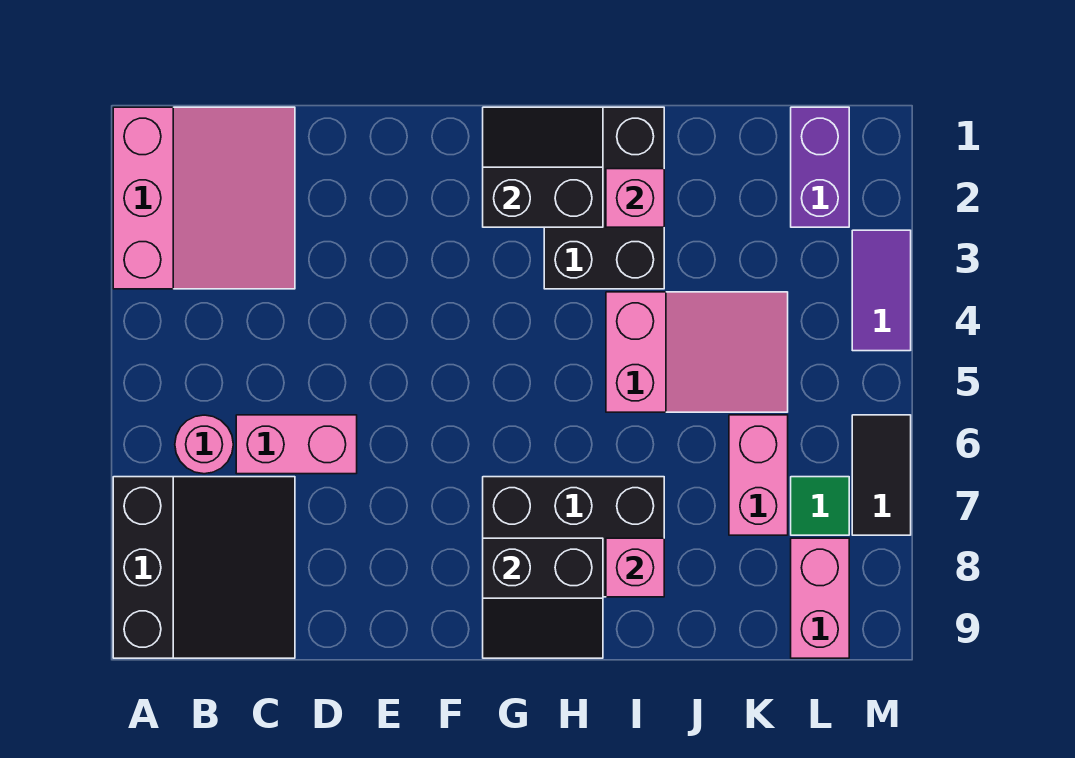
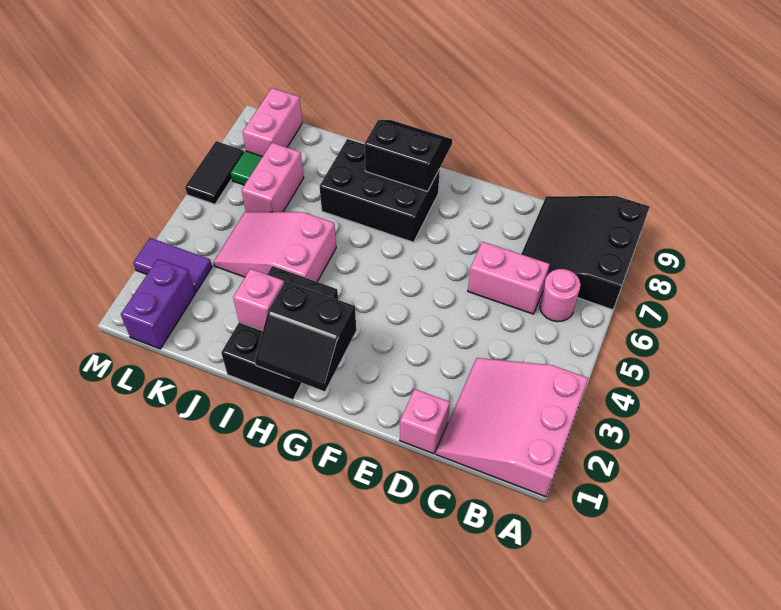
pink brick I8 level 2 -> pink brick D1 level 1
purple tile M3:M4 level 1 -> purple tile L3:M3 level 1

